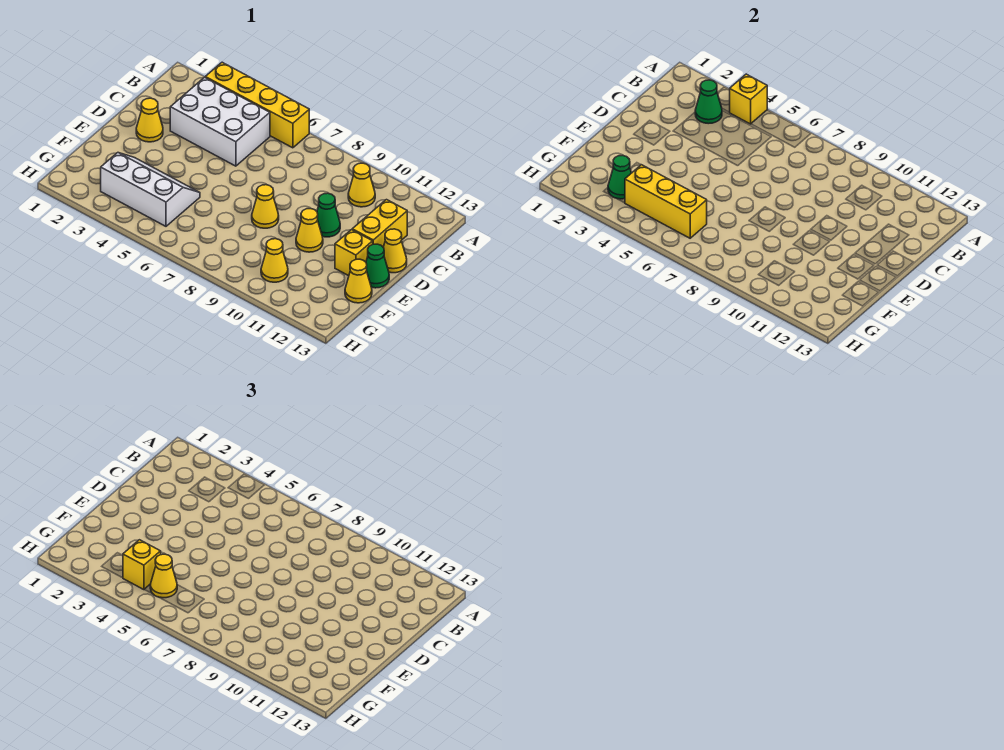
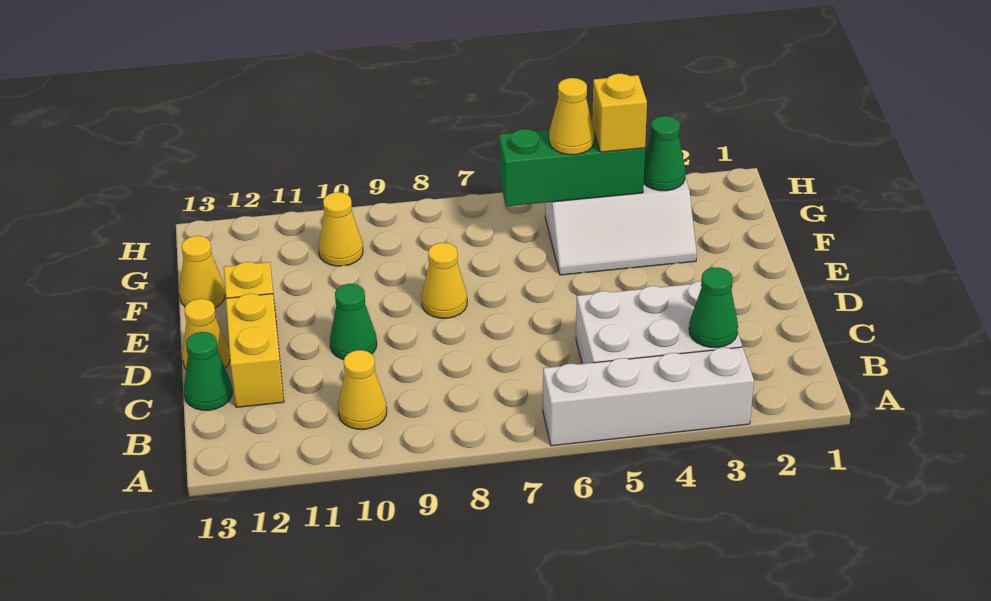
yellow brick A3:A6 level 1 -> white brick A3:A6 level 1
yellow brick A4 level 2 -> none
yellow cone D2 level 1 -> none
yellow cone E10 level 1 -> none
green cone E13 level 1 -> green cone C13 level 1
yellow brick G4:G6 level 2 -> green brick G4:G6 level 2

